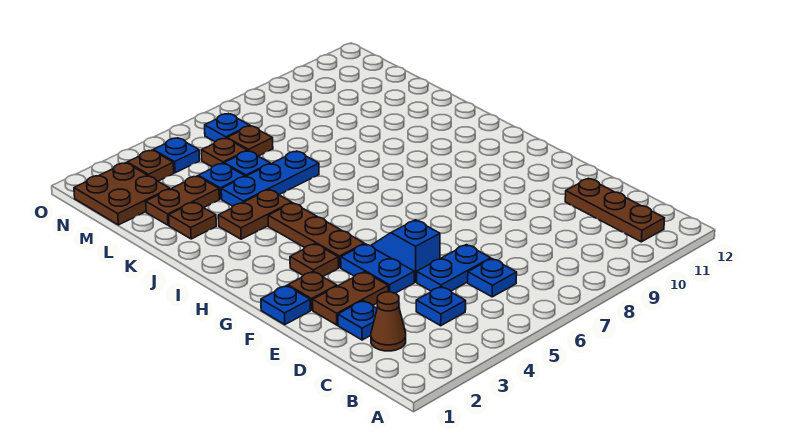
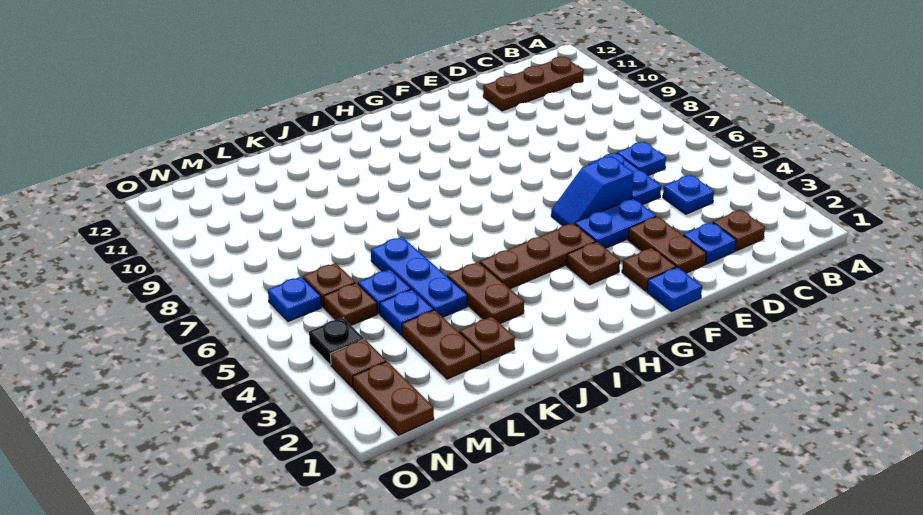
brown cone C2 level 1 -> brown plate C2 level 1
brown plate M1:N2 level 1 -> brown plate N1:N2 level 1
blue plate N4 level 1 -> black plate N4 level 1

